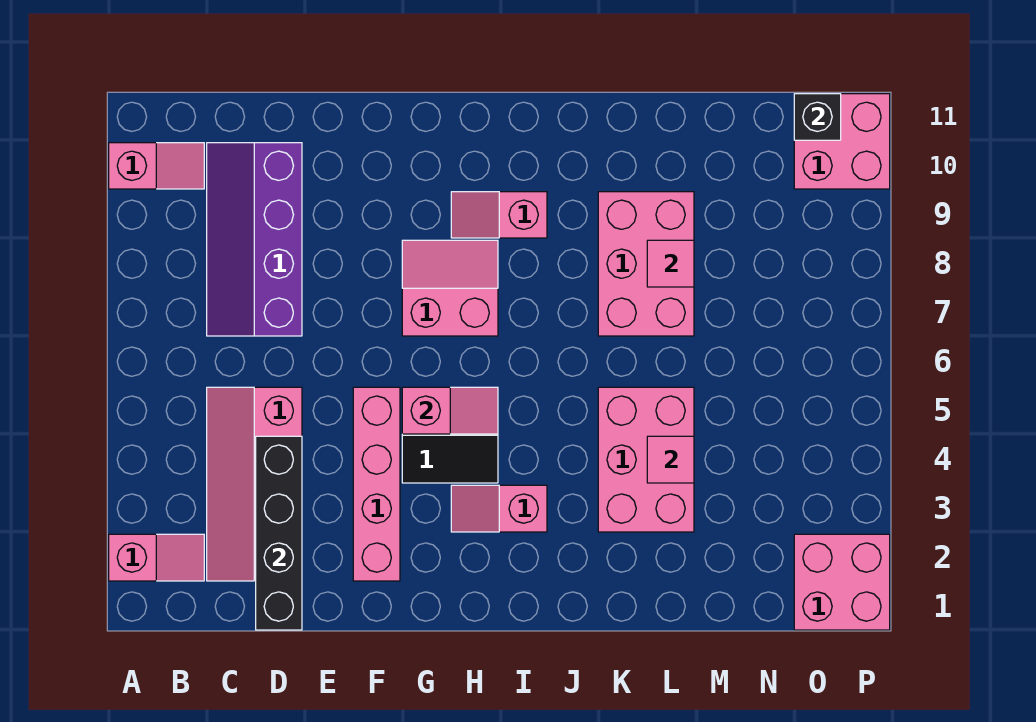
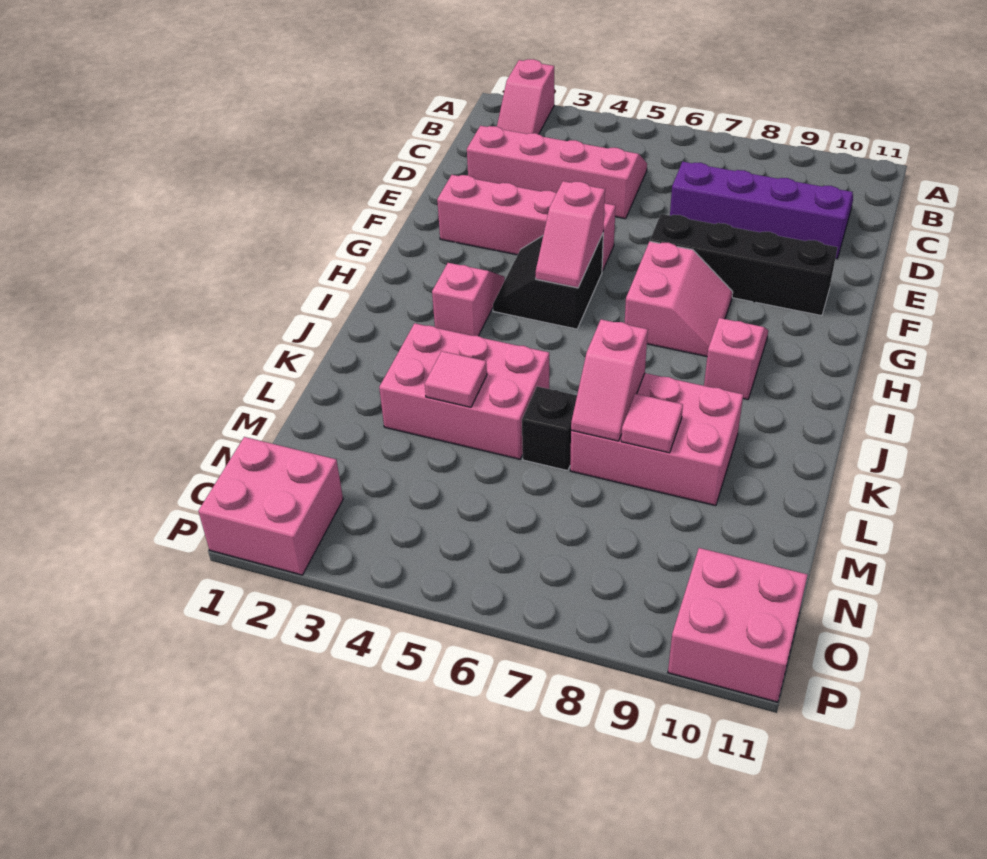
pink slope A10:B10 level 1 top A -> pink slope K7:L7 level 2 top K
black brick D1:D4 level 2 -> black brick F7:F10 level 1
black brick O11 level 2 -> black brick L6 level 1

